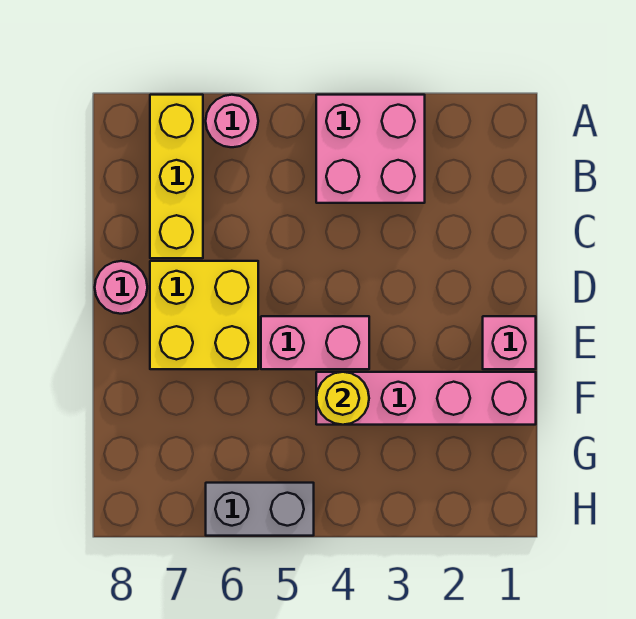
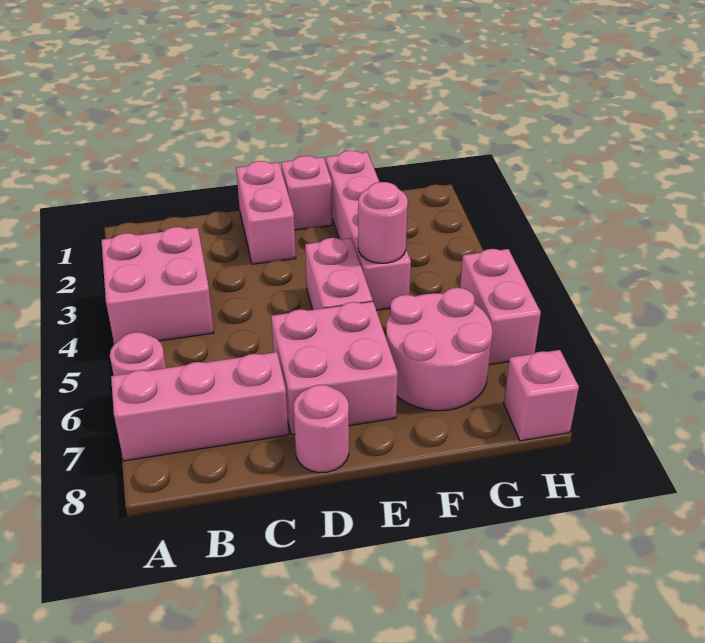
yellow brick A7:C7 level 1 -> pink brick A7:C7 level 1
none -> pink brick D1:D2 level 1
yellow brick D6:E7 level 1 -> pink brick D6:E7 level 1
yellow round brick F4 level 2 -> pink round brick F4 level 2
none -> pink round brick F6:G7 level 1
grey brick H5:H6 level 1 -> pink brick H5:H6 level 1
none -> pink brick H8 level 1

